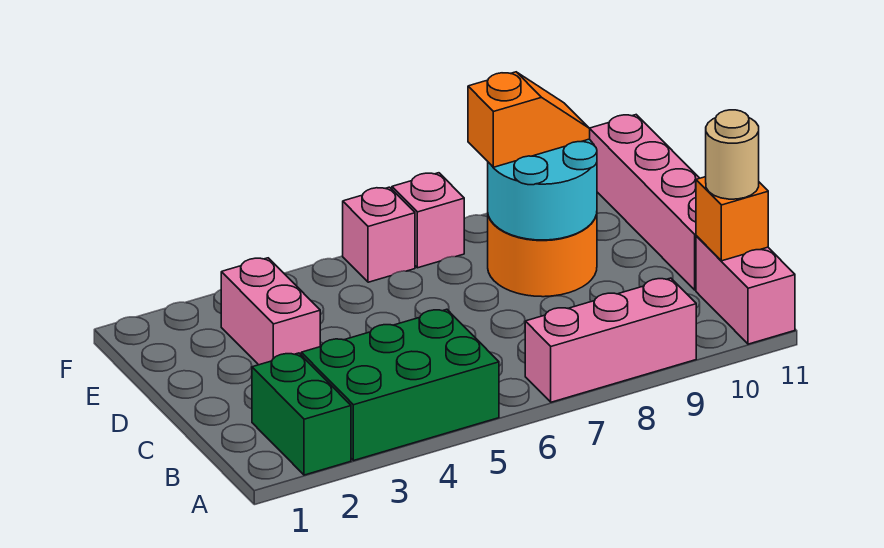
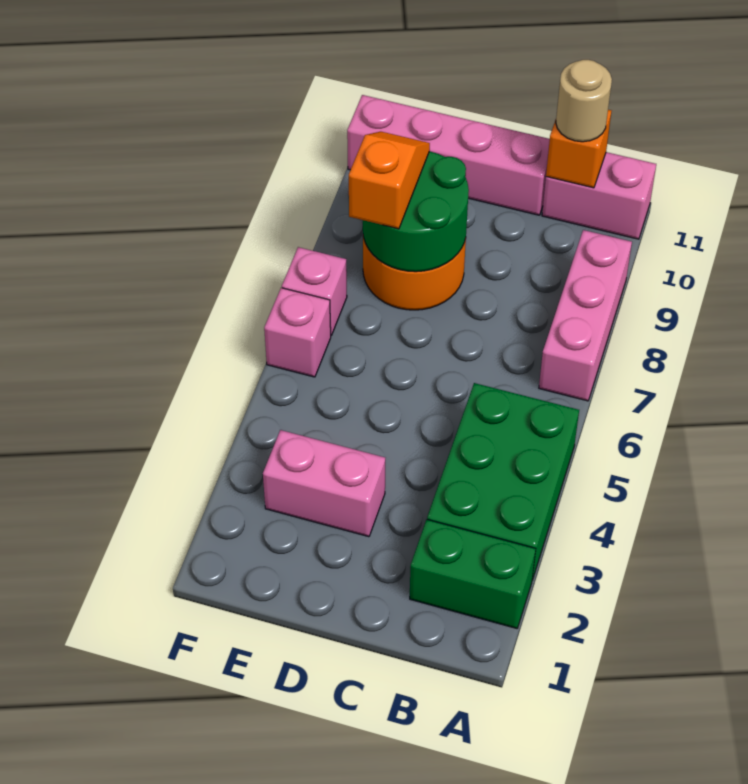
cyan round brick D8:E9 level 2 -> green round brick D8:E9 level 2

